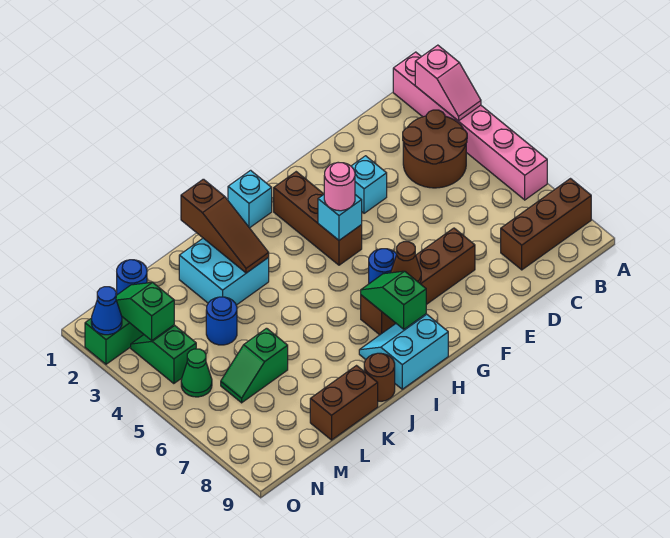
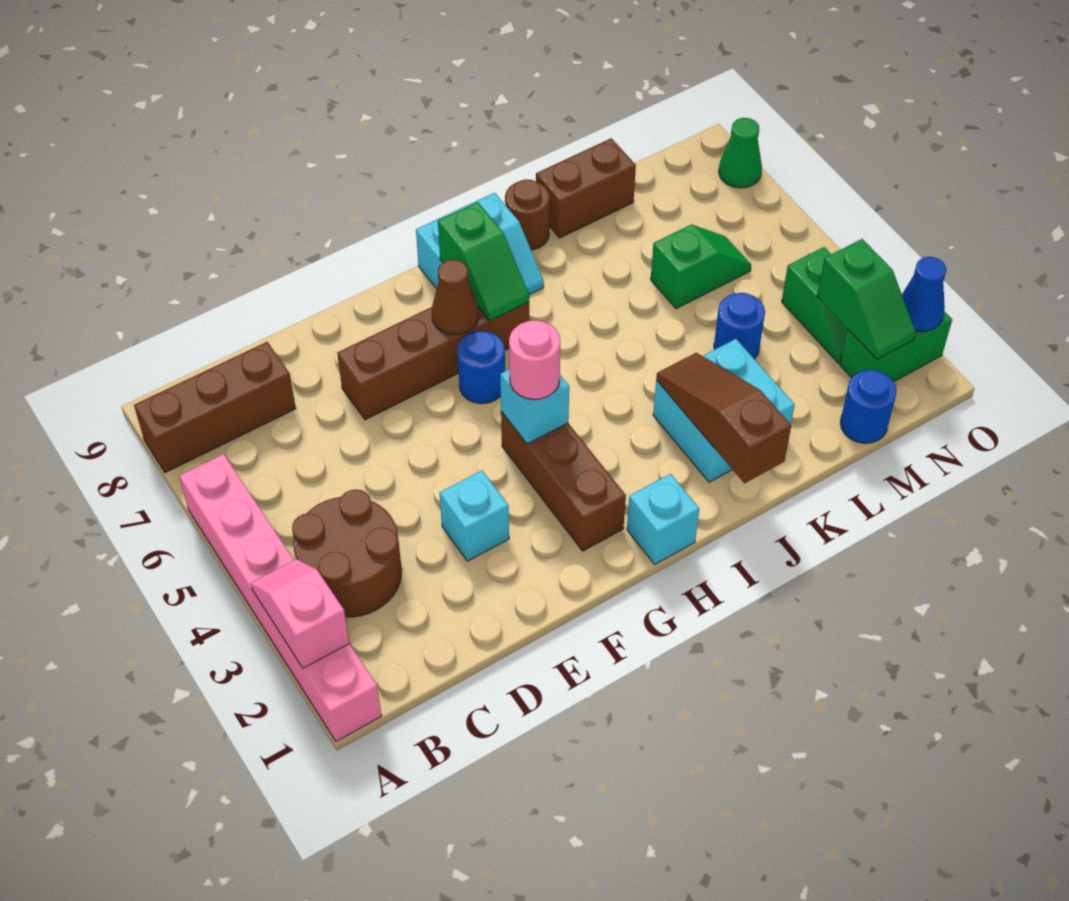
green cone N5 level 1 -> green cone O8 level 1

